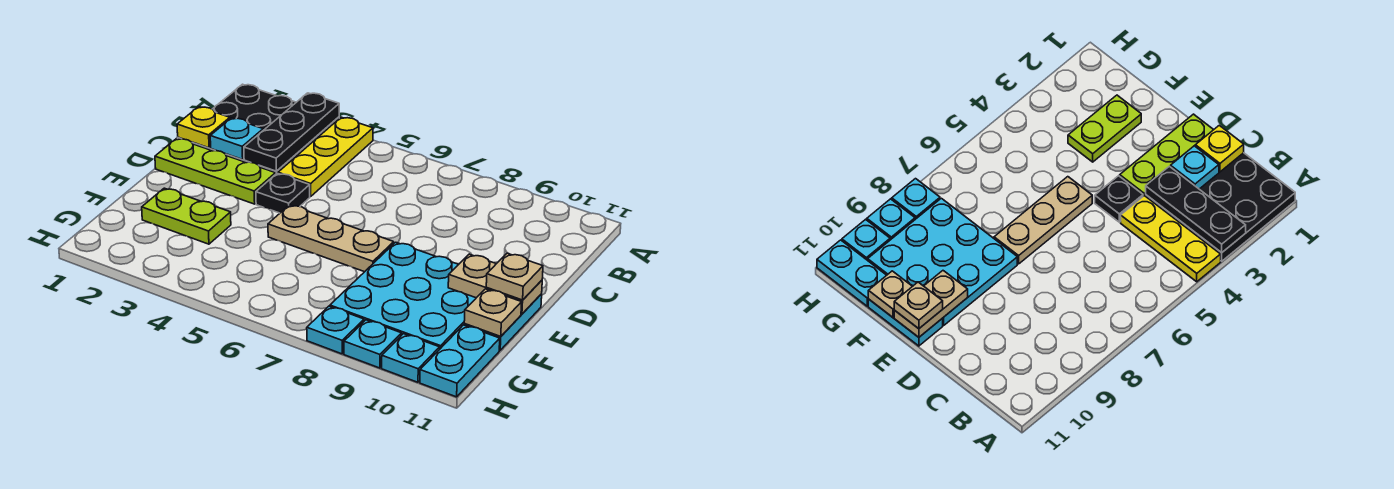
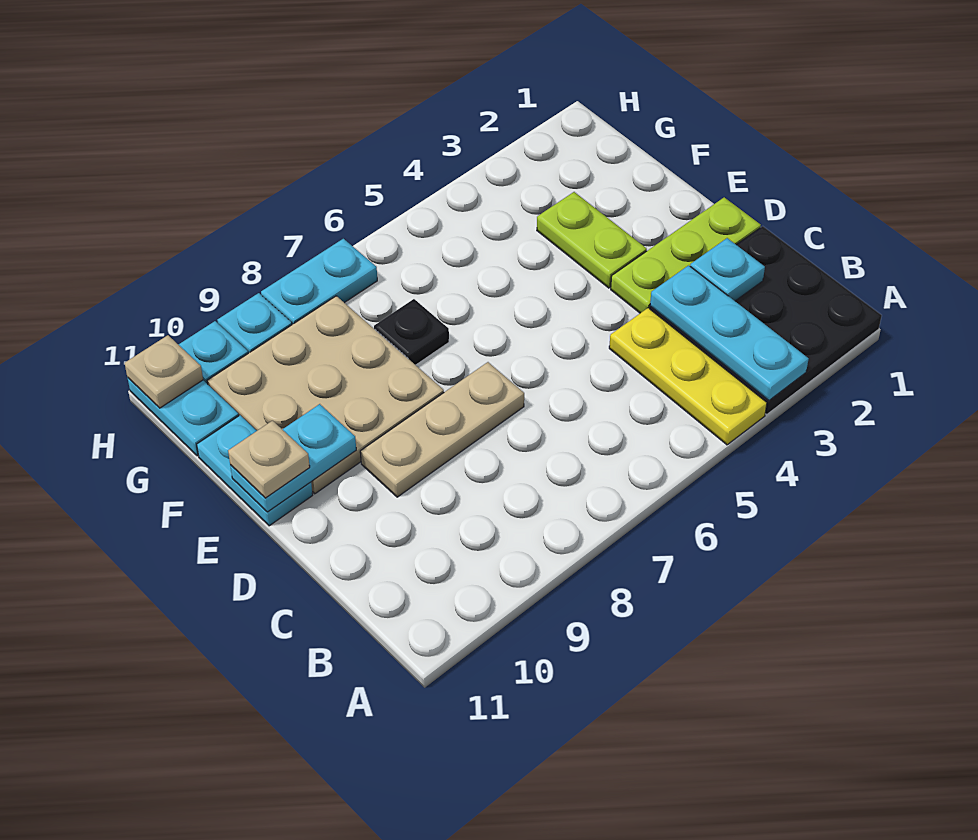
black plate A3:C3 level 2 -> cyan plate A3:C3 level 2
yellow plate C1 level 2 -> none
black plate D4 level 1 -> black plate F7 level 1
tan plate E5:E7 level 1 -> tan plate D7:D9 level 1
cyan plate E8:G10 level 1 -> tan plate E8:G10 level 1
tan plate E10:E11 level 2 -> cyan plate E10:E11 level 2
lime plate F2:F3 level 1 -> lime plate E3:F3 level 1
tan plate F11 level 2 -> tan plate H11 level 2
cyan plate H8 level 1 -> cyan plate H7:H8 level 1

